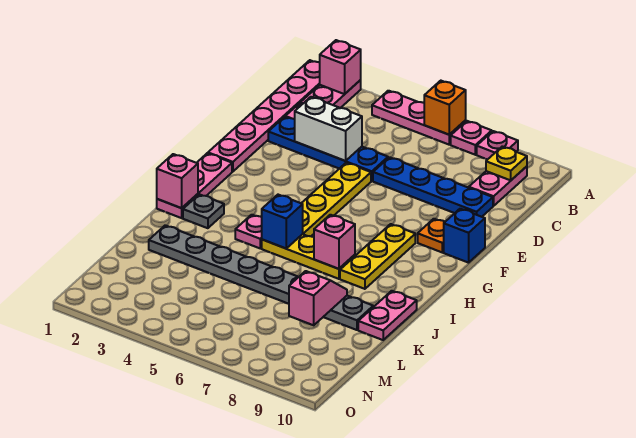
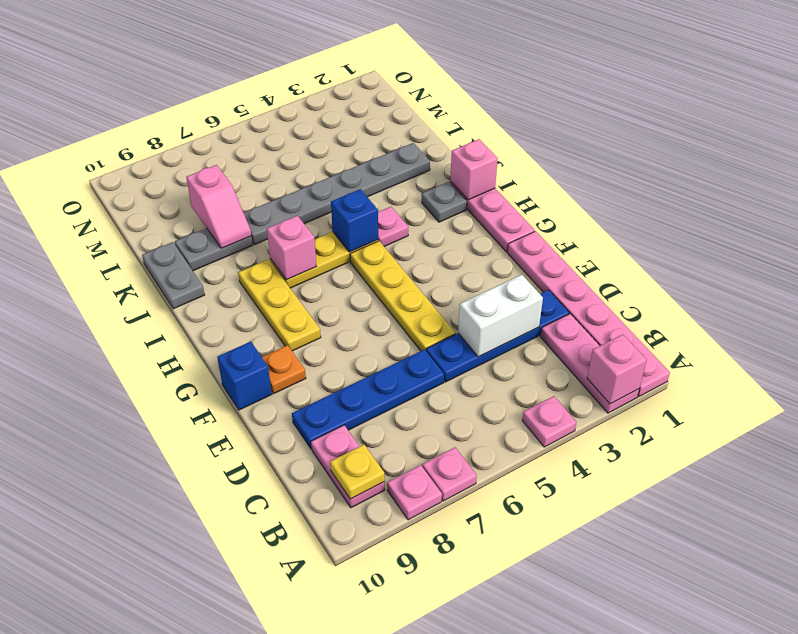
pink plate A4:A6 level 1 -> pink plate A4 level 1
orange brick A6 level 2 -> none
pink plate J10:K10 level 1 -> grey plate J10:K10 level 1

